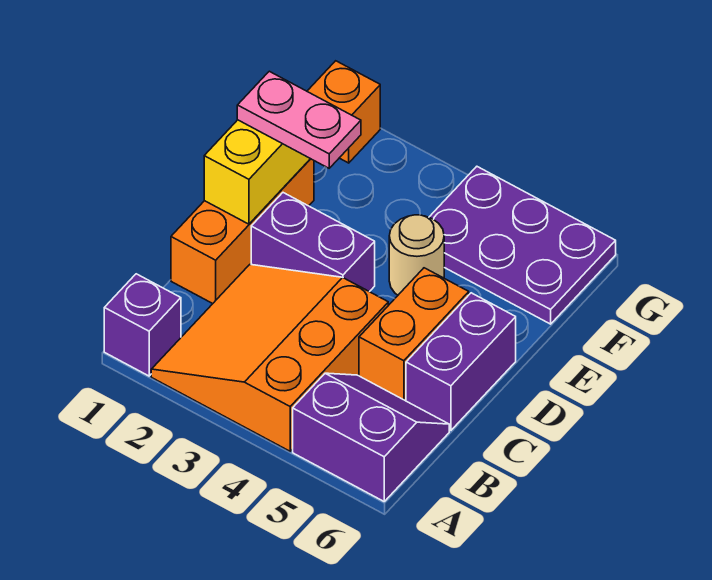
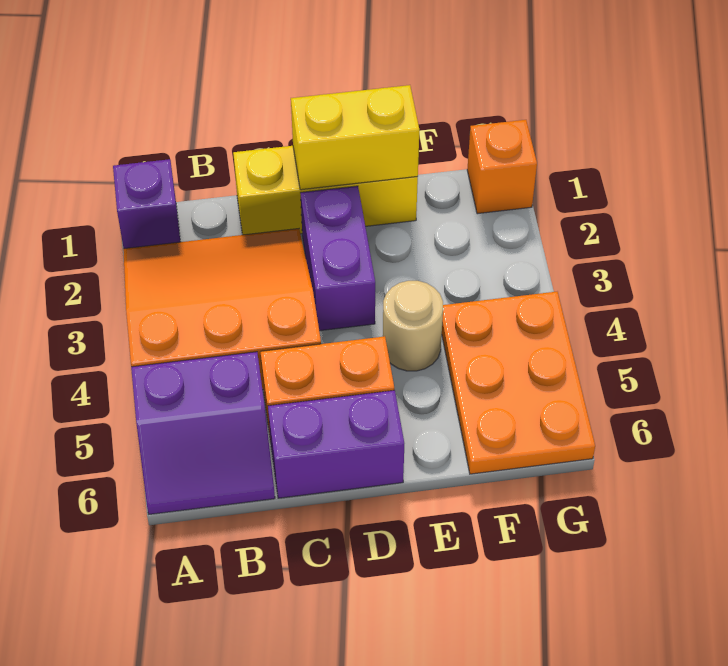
purple slope A5:B6 level 1 top A -> purple slope A5:B6 level 1 top 5
orange brick C1:E1 level 1 -> yellow brick C1:E1 level 1
pink plate E1:E2 level 3 -> none
purple plate F4:G6 level 1 -> orange plate F4:G6 level 1

